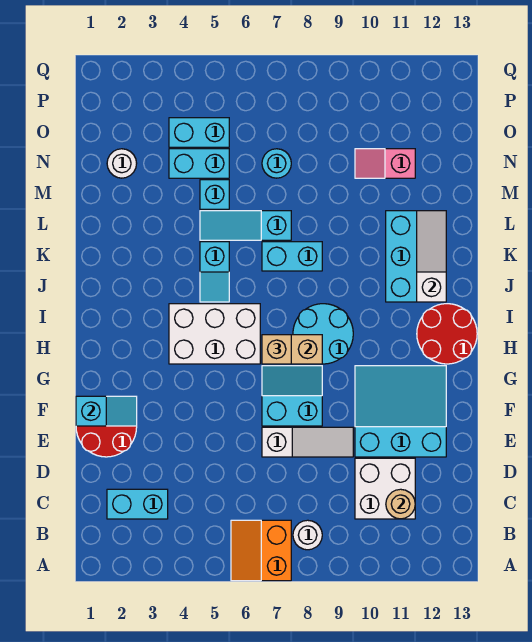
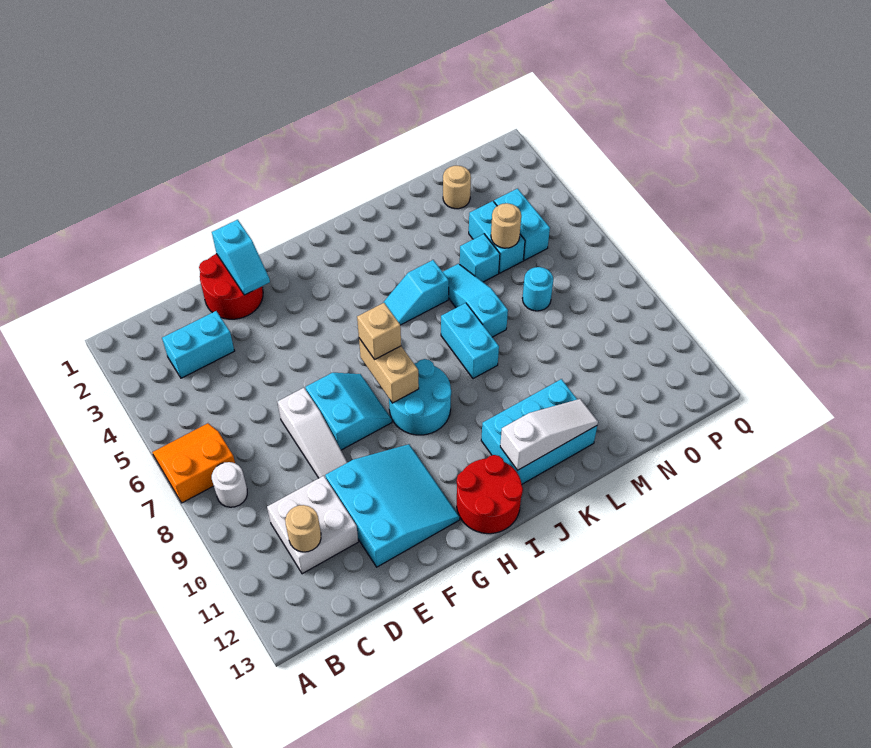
cyan brick C2:C3 level 1 -> cyan brick C3:D3 level 1
white brick H4:I6 level 1 -> none
white round brick N2 level 1 -> tan round brick N2 level 1
none -> tan round brick N5 level 2
pink slope N10:N11 level 1 top 11 -> none

